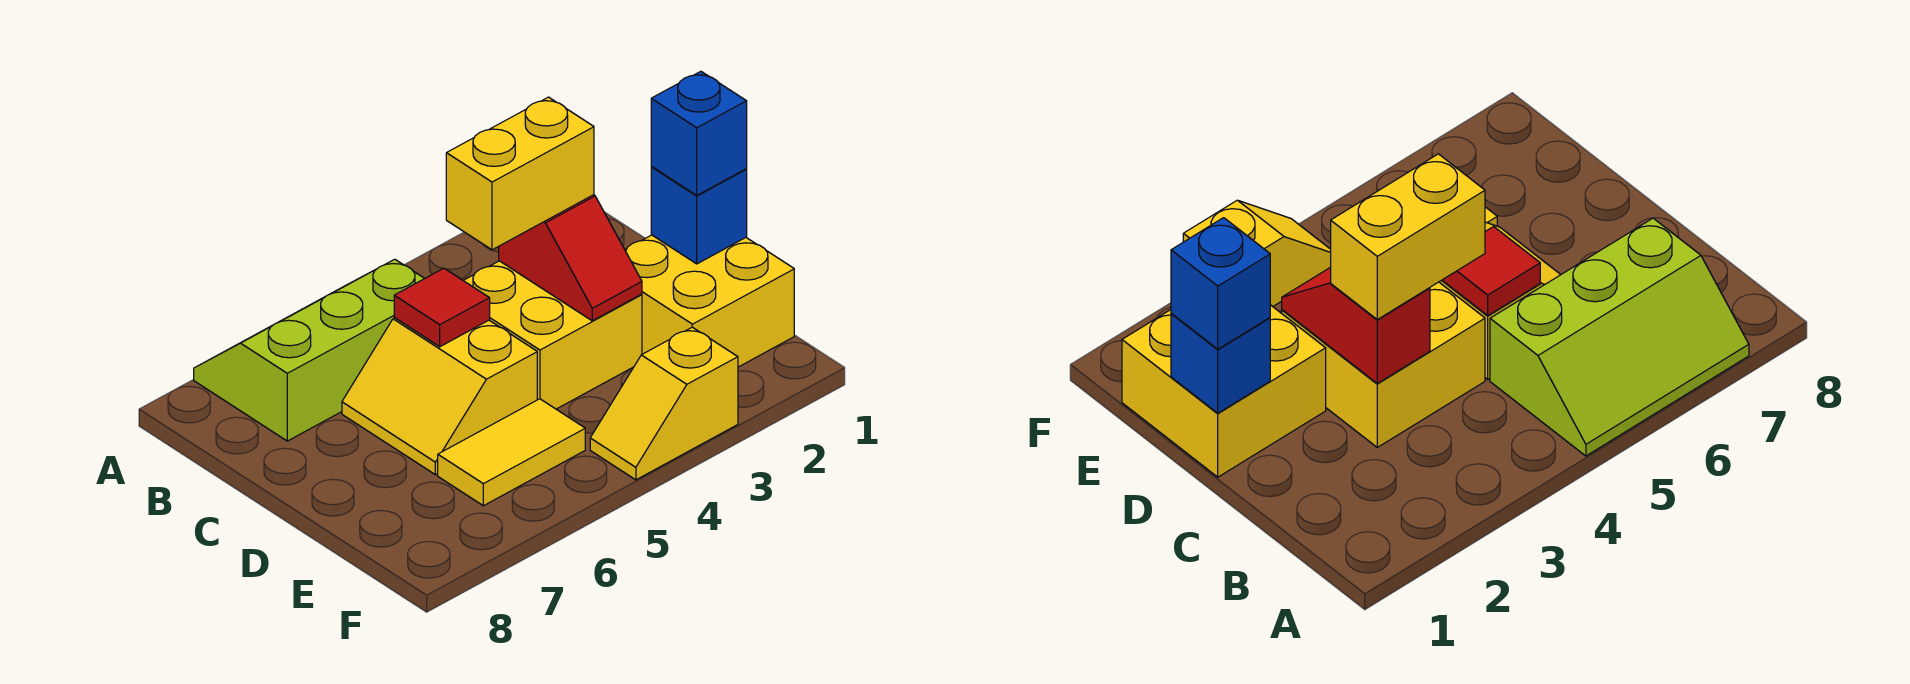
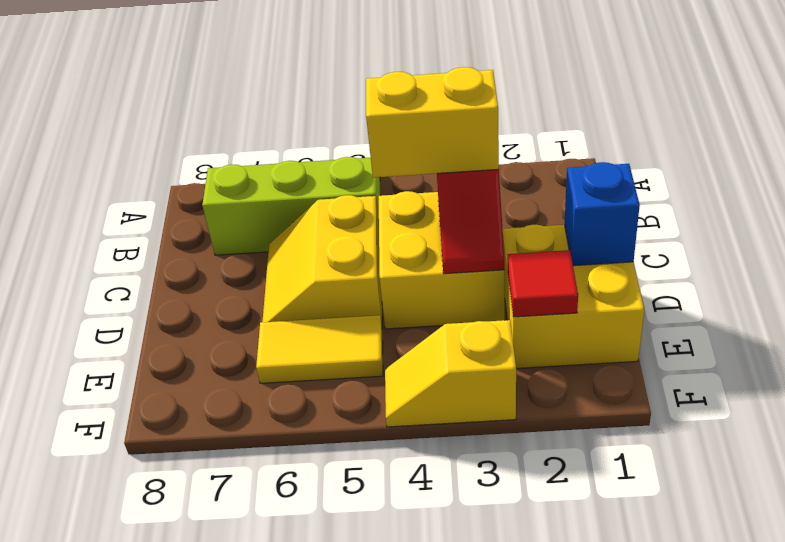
red tile C5 level 2 -> red tile E2 level 2
blue brick D1 level 3 -> none

